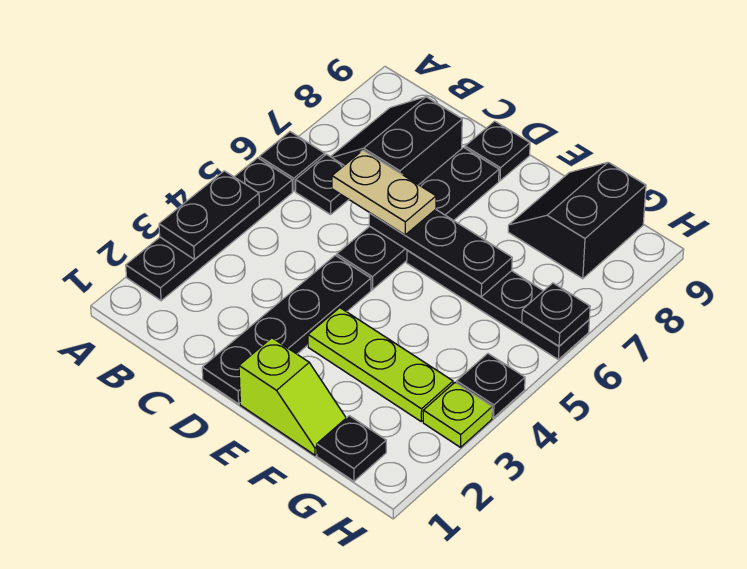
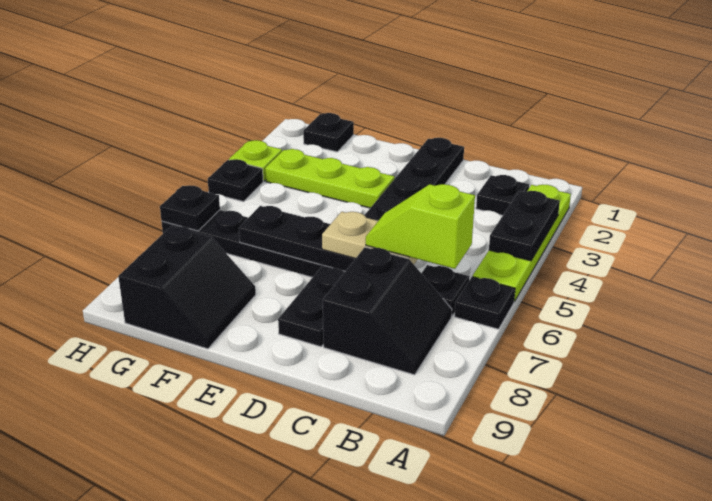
black plate A2:A5 level 1 -> lime plate A2:A5 level 1
black plate D9 level 1 -> black plate B2 level 1
lime slope E1:F1 level 1 top E -> lime slope B6:C6 level 4 top B

